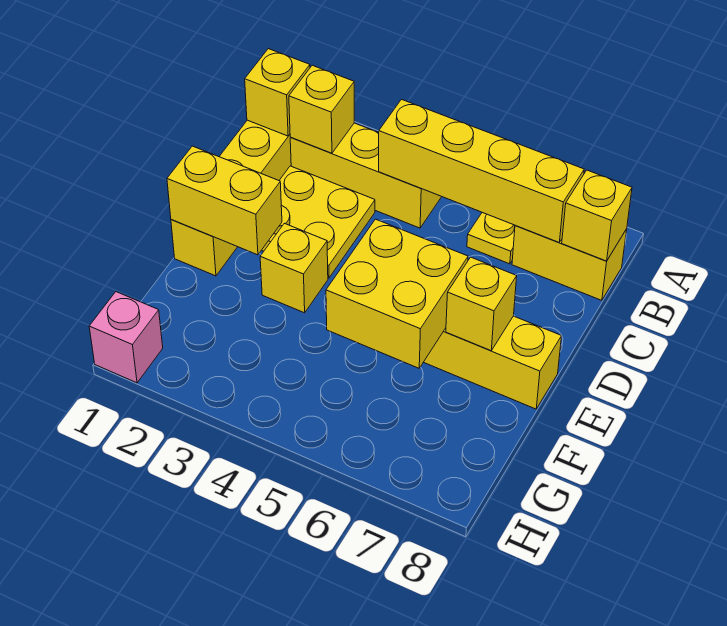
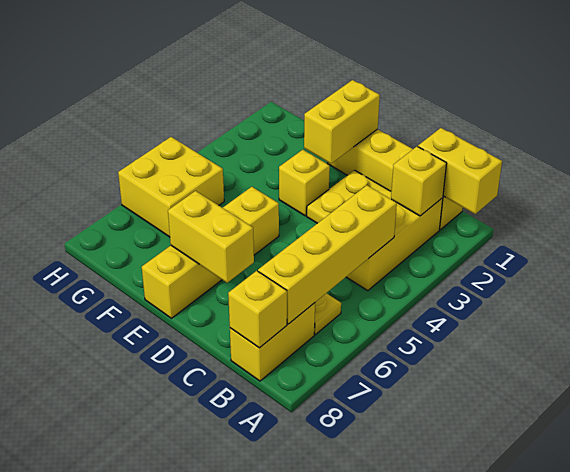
yellow brick B1 level 2 -> yellow brick A1:B1 level 2
yellow brick E5:F6 level 2 -> yellow brick G5:H6 level 1
yellow brick E7 level 2 -> yellow brick D7:E7 level 2
pink brick H1 level 1 -> none

